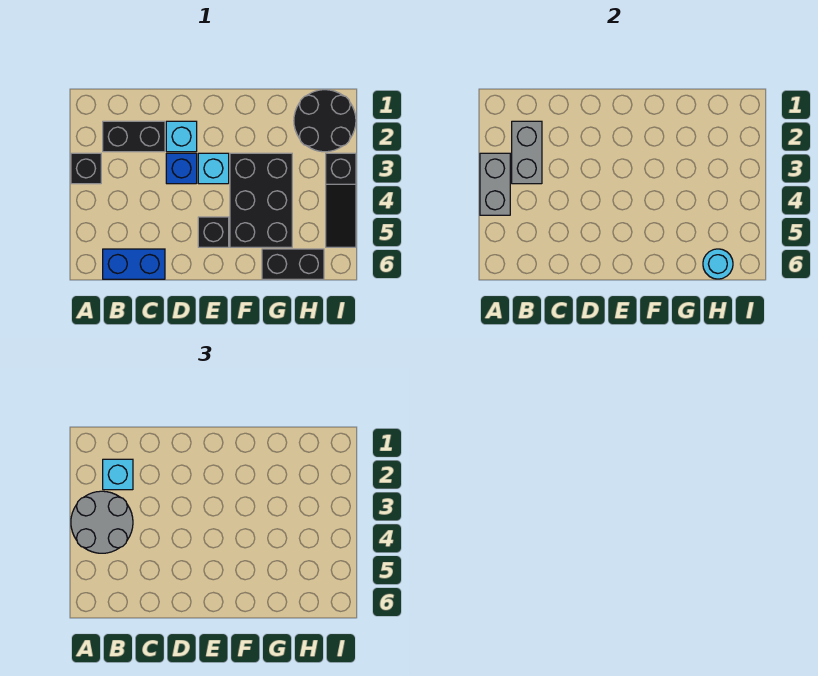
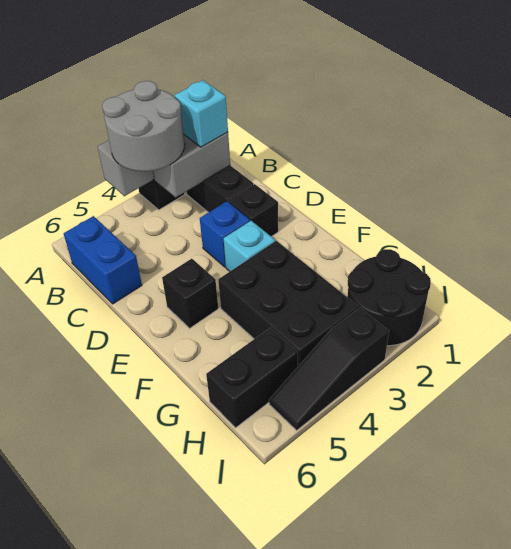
cyan brick D2 level 1 -> black brick D2 level 1
black brick F3:G5 level 1 -> black brick F3:H4 level 1
black brick G6:H6 level 1 -> black brick H5:H6 level 1
cyan round brick H6 level 2 -> none

